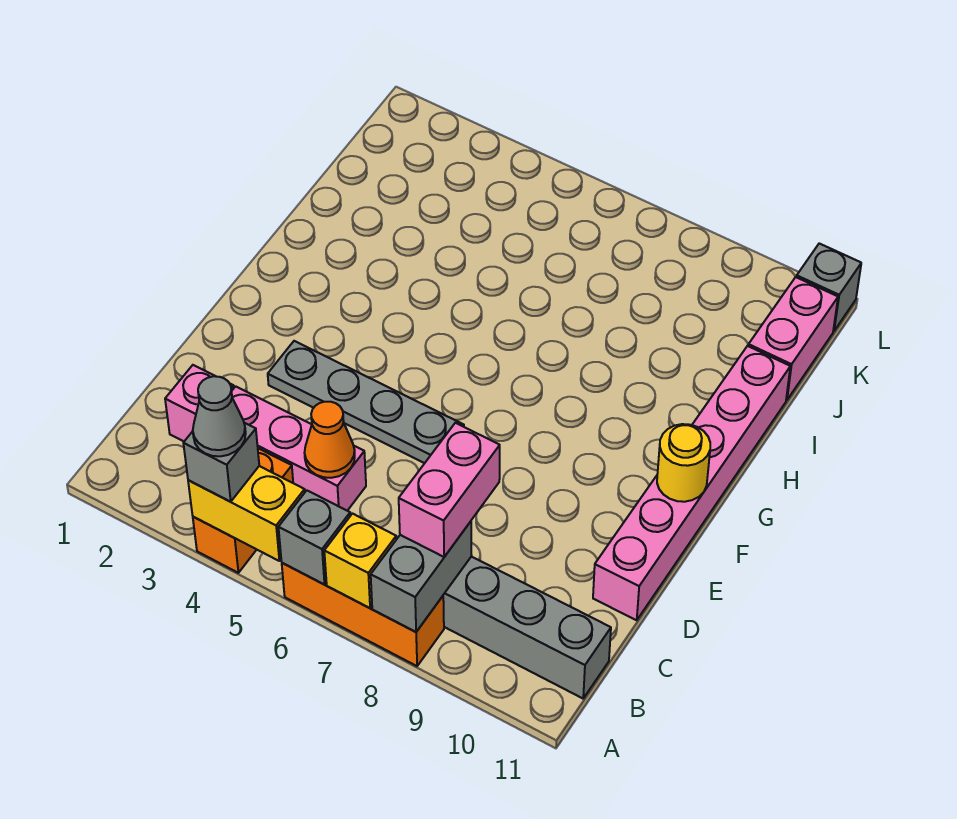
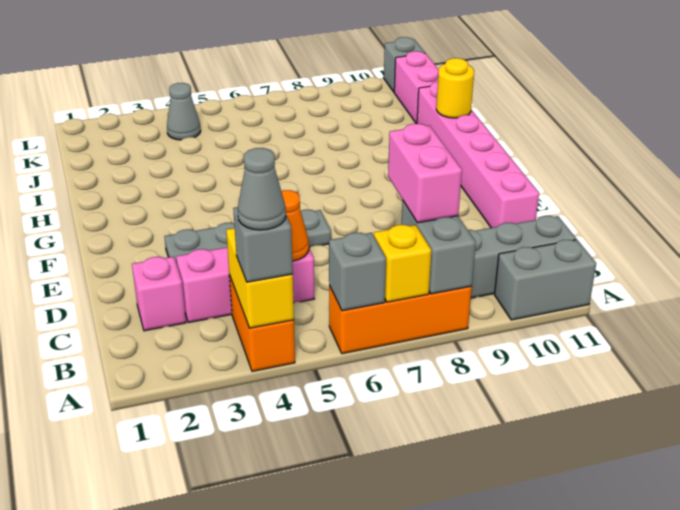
yellow brick A4:A5 level 2 -> yellow brick A4:B4 level 2
none -> grey brick A10:A11 level 1
yellow round brick F11 level 2 -> yellow round brick H11 level 2
none -> grey cone K4 level 1

